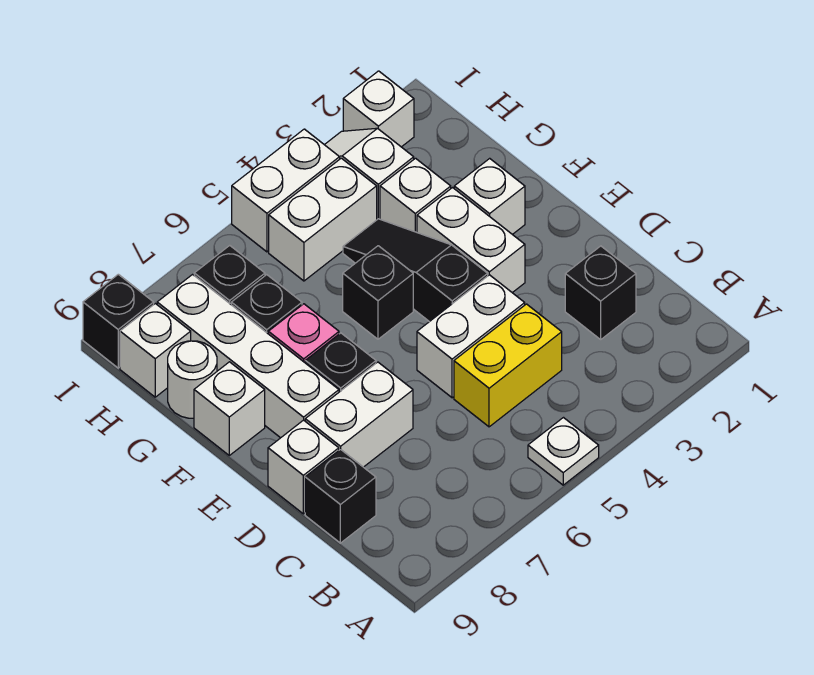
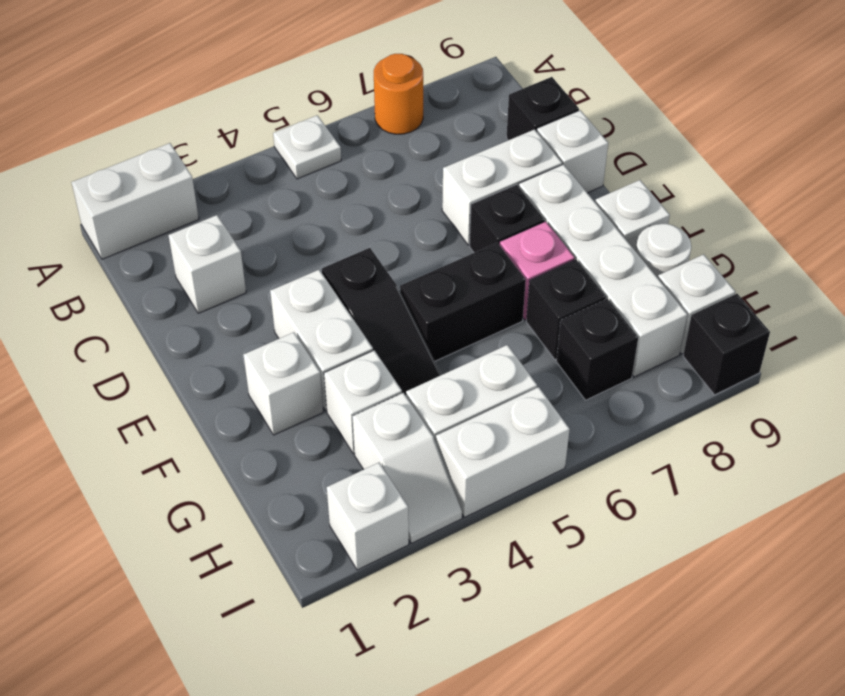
none -> orange round brick A7 level 1
black brick C2 level 1 -> white brick C2 level 1
yellow brick C4:C5 level 1 -> none
white brick D4:D5 level 1 -> white brick A1:A2 level 1
black brick F5 level 1 -> black brick F5:F6 level 1

